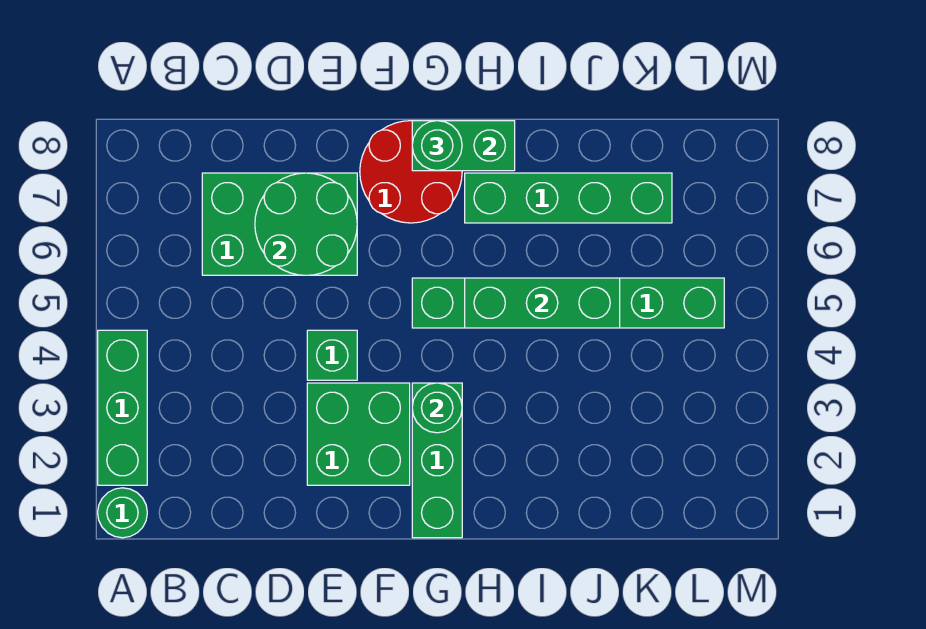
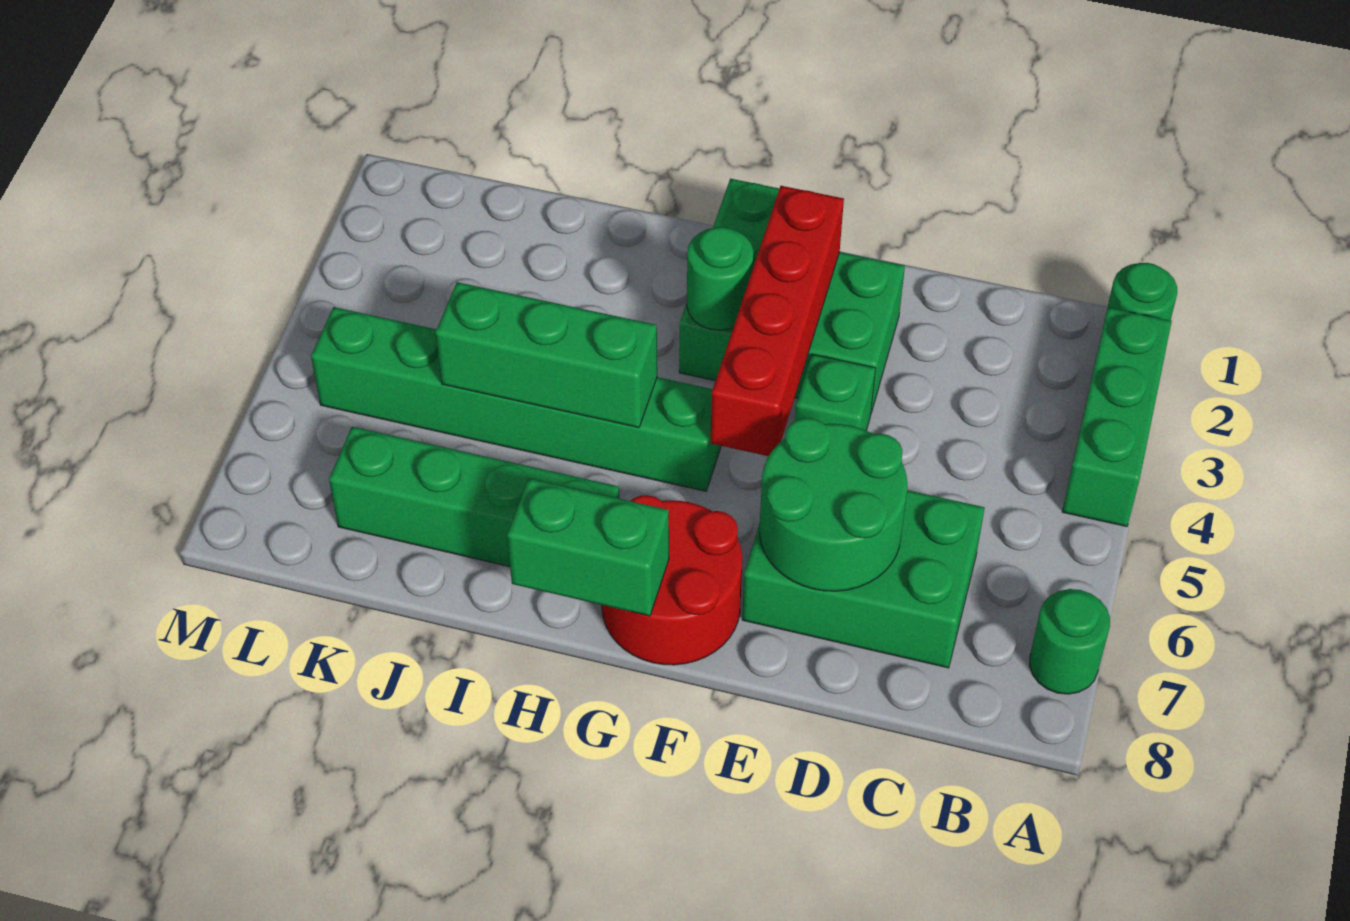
none -> red brick F2:F5 level 2
green round brick G8 level 3 -> green round brick A7 level 1

